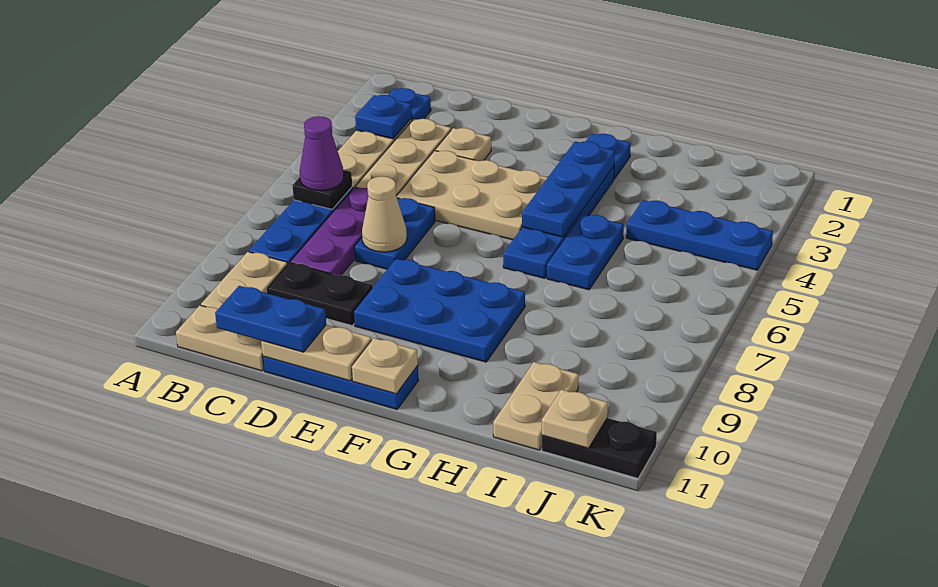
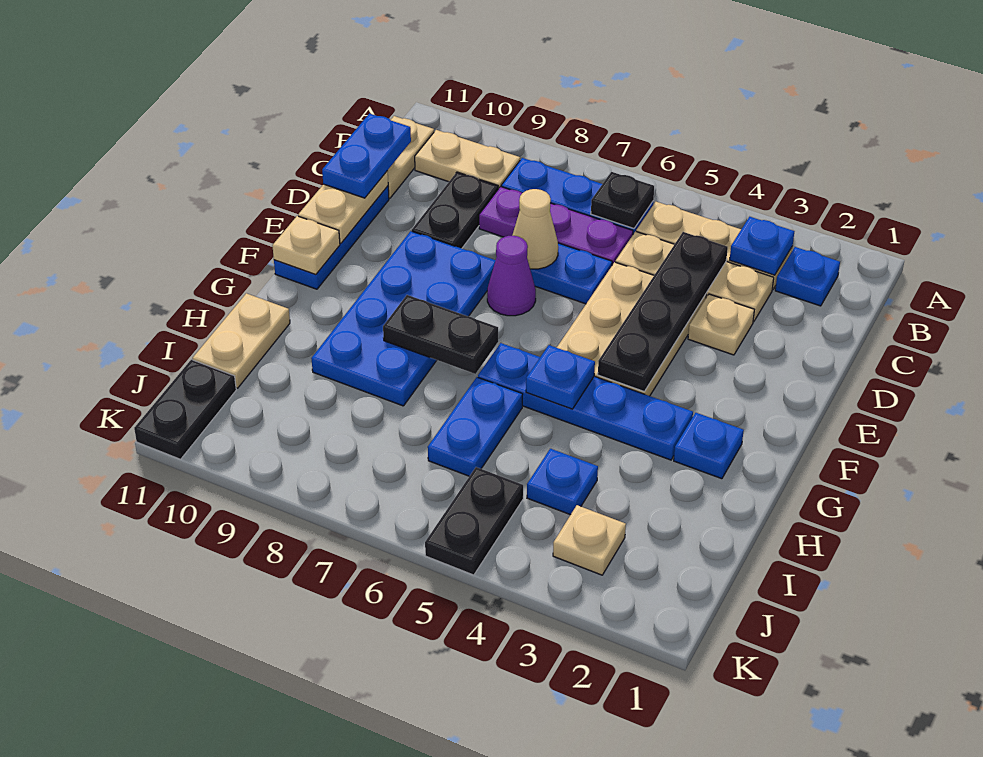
purple cone B6 level 3 -> purple cone E7 level 1
none -> black plate C4:F4 level 2
blue plate E8:G9 level 1 -> blue plate E8:H9 level 1
blue plate G3:G5 level 2 -> blue plate G5 level 2
none -> black plate G7:G8 level 2
blue plate H5:H6 level 1 -> blue plate H6:I6 level 1
blue plate I4:K4 level 1 -> blue plate I4 level 1
tan plate I10:I11 level 1 -> tan plate H11:I11 level 1
none -> black plate J5:K5 level 1
tan plate J11 level 2 -> tan plate J3 level 1

